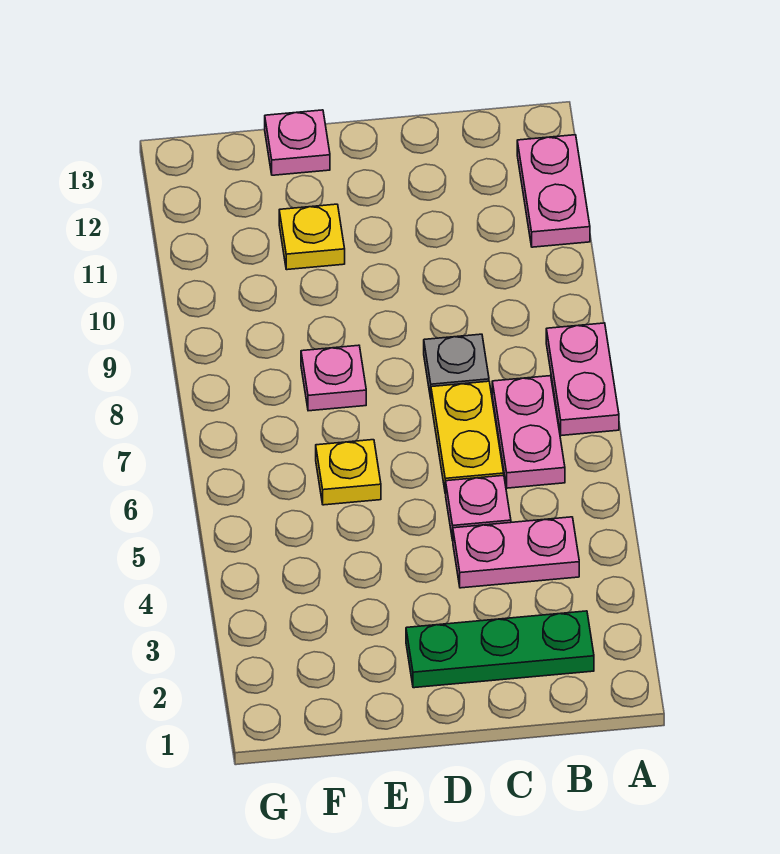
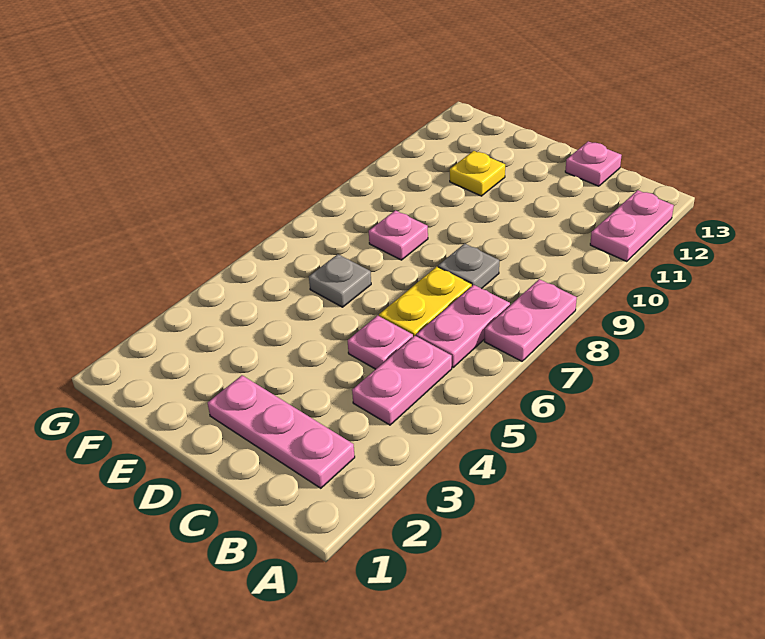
green plate B2:D2 level 1 -> pink plate B2:D2 level 1
pink plate B4:C4 level 1 -> pink plate B4:B5 level 1
yellow plate E6 level 1 -> grey plate E6 level 1
pink plate E13 level 1 -> pink plate C13 level 1

